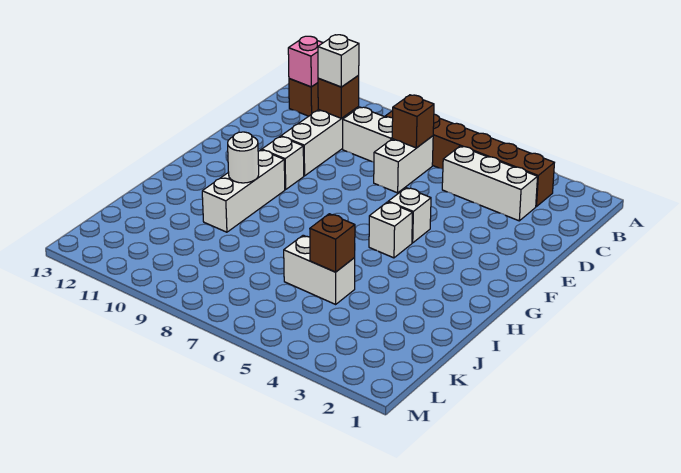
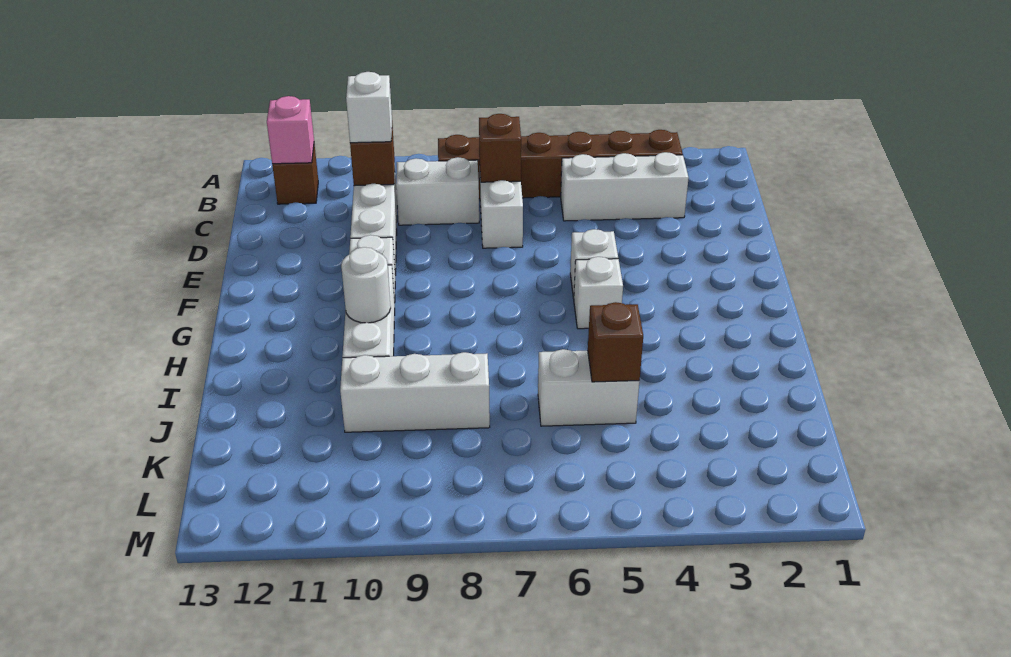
none -> white brick J8:J10 level 1

